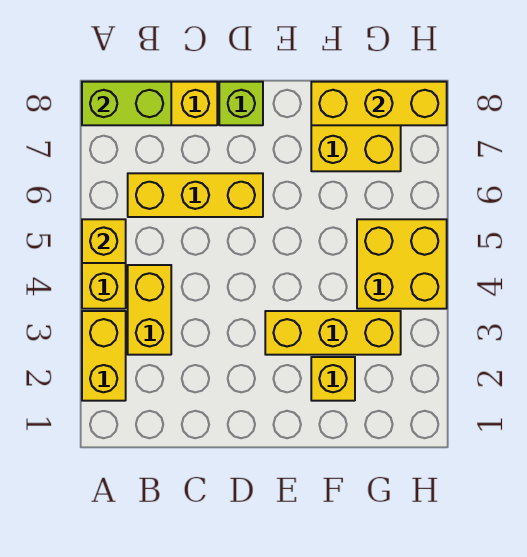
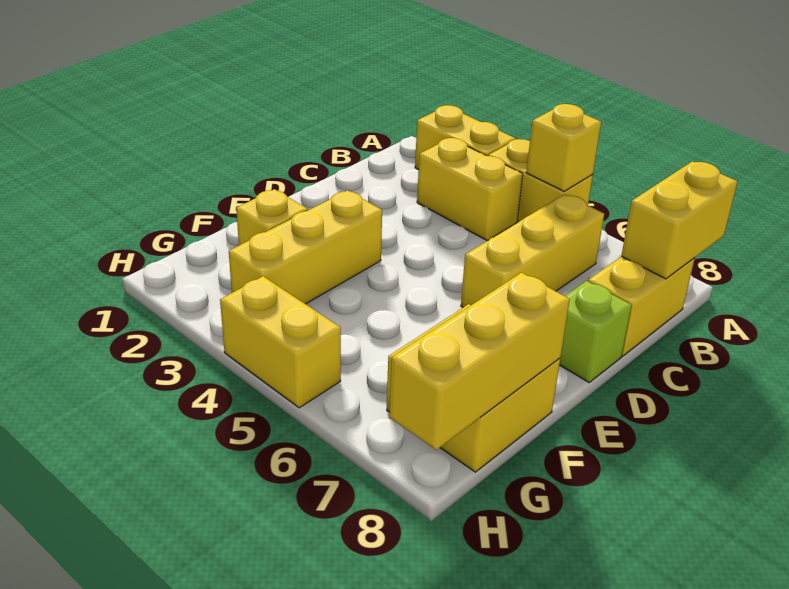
lime brick A8:B8 level 2 -> yellow brick A8:B8 level 2
yellow brick G4:H5 level 1 -> yellow brick H4:H5 level 1

